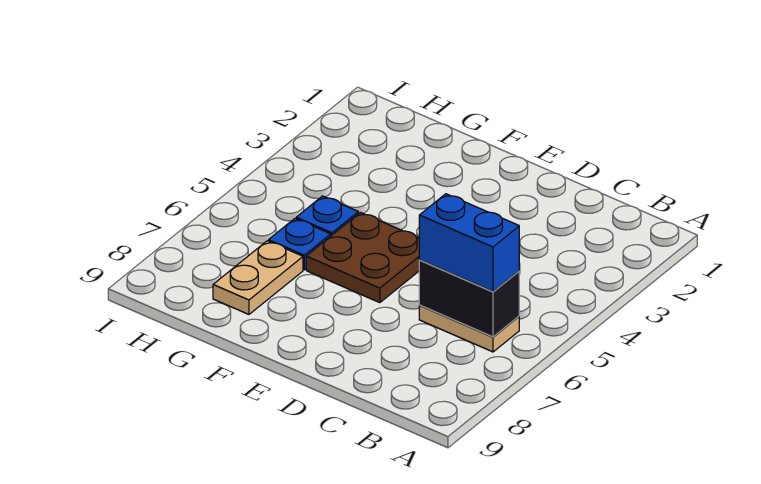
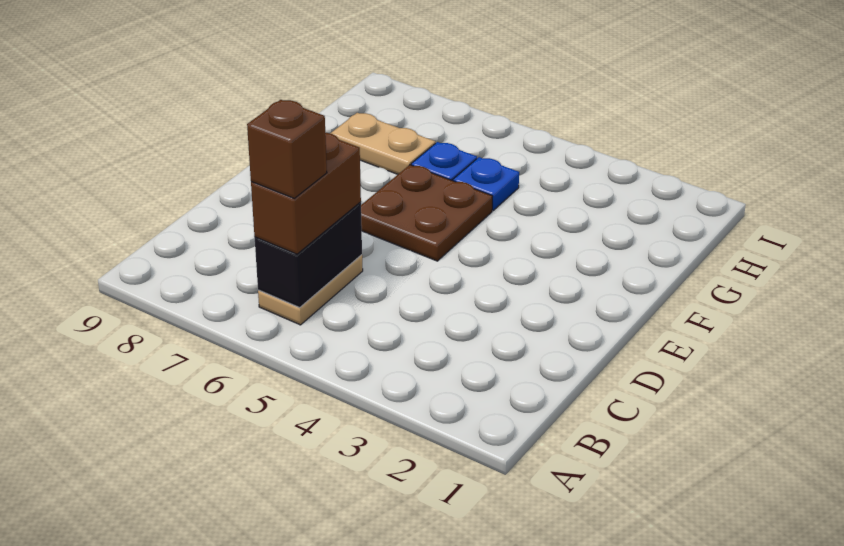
blue brick B6:C6 level 3 -> brown brick B6:C6 level 3
none -> brown brick B6 level 4

